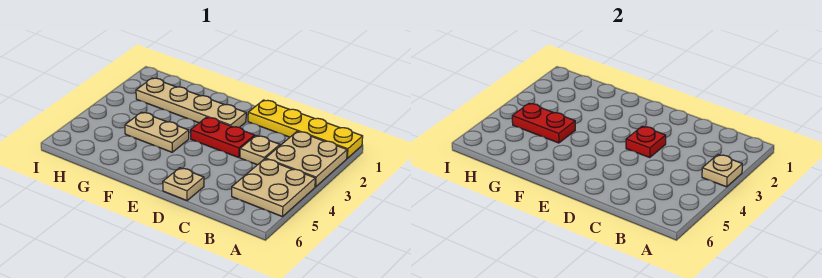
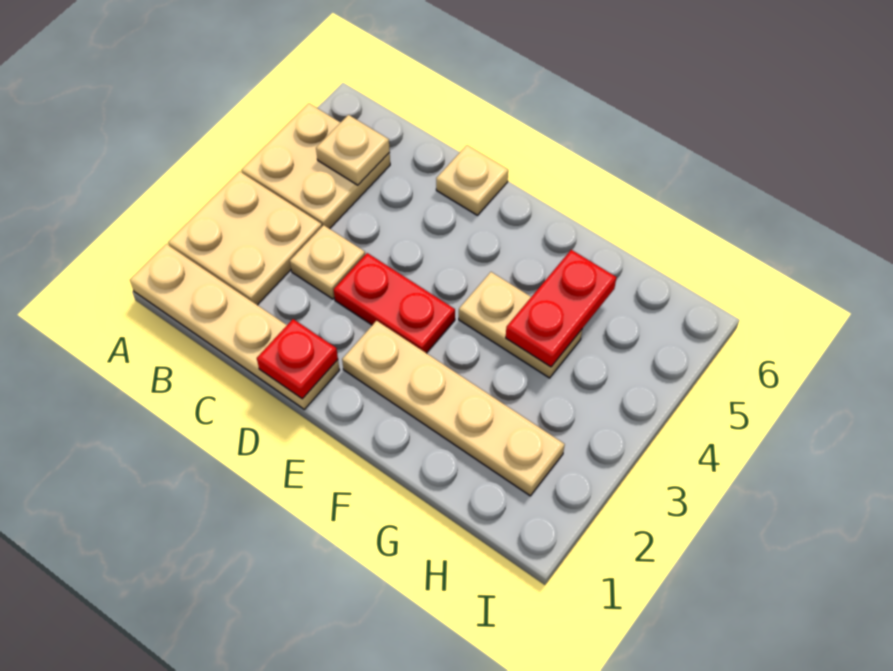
yellow plate A1:D1 level 1 -> tan plate A1:D1 level 1
tan plate A3 level 2 -> tan plate B5 level 2
red plate D3 level 2 -> red plate D1 level 2
red plate G4:H4 level 2 -> red plate G4:G5 level 2

